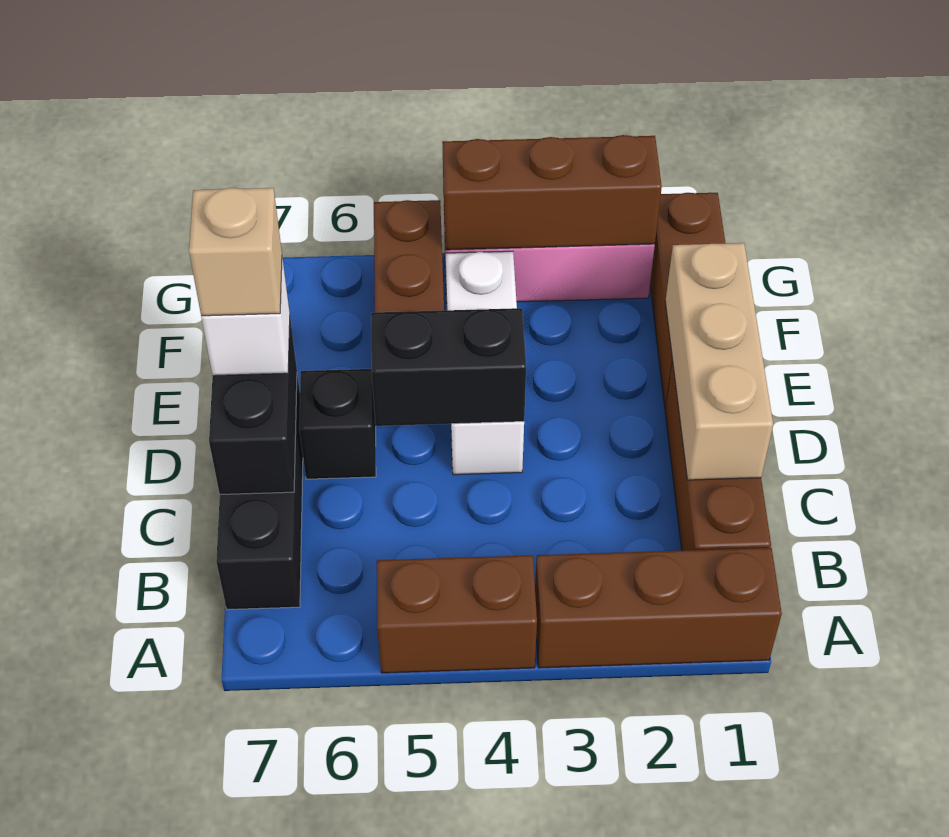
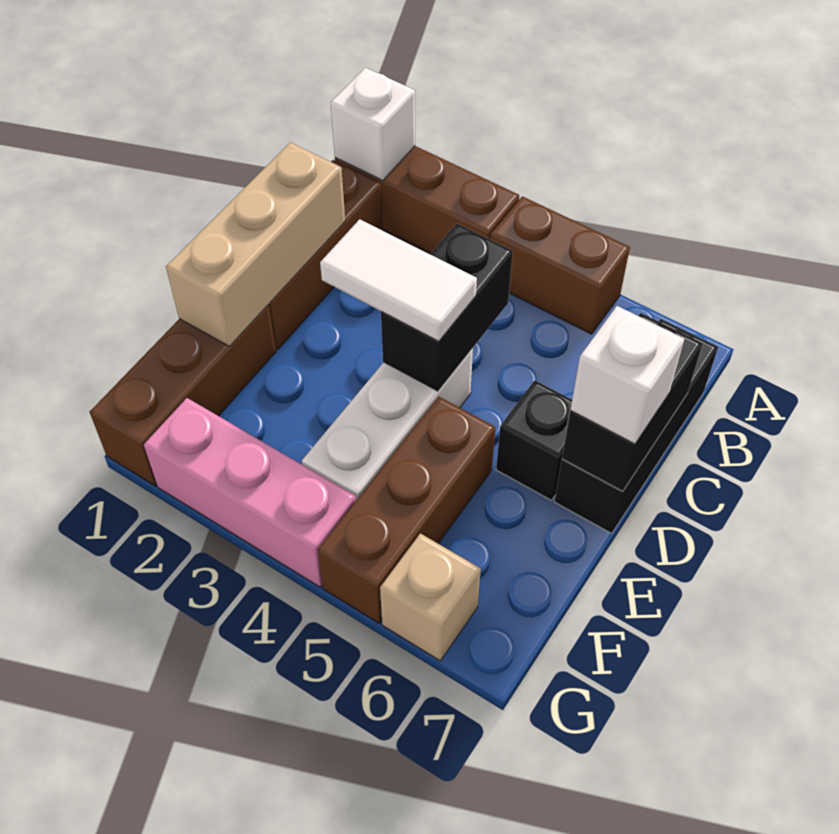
none -> white brick A1 level 2
none -> white tile D3:D4 level 3
black brick D4:D5 level 2 -> black brick C4:D4 level 2
tan brick D7 level 4 -> tan brick G6 level 1
brown brick G2:G4 level 2 -> none

